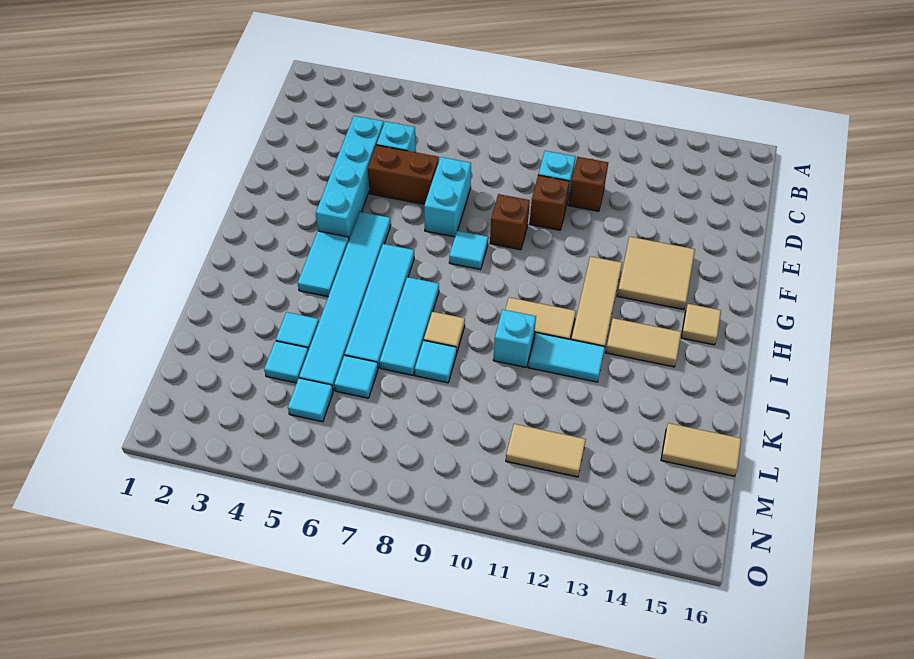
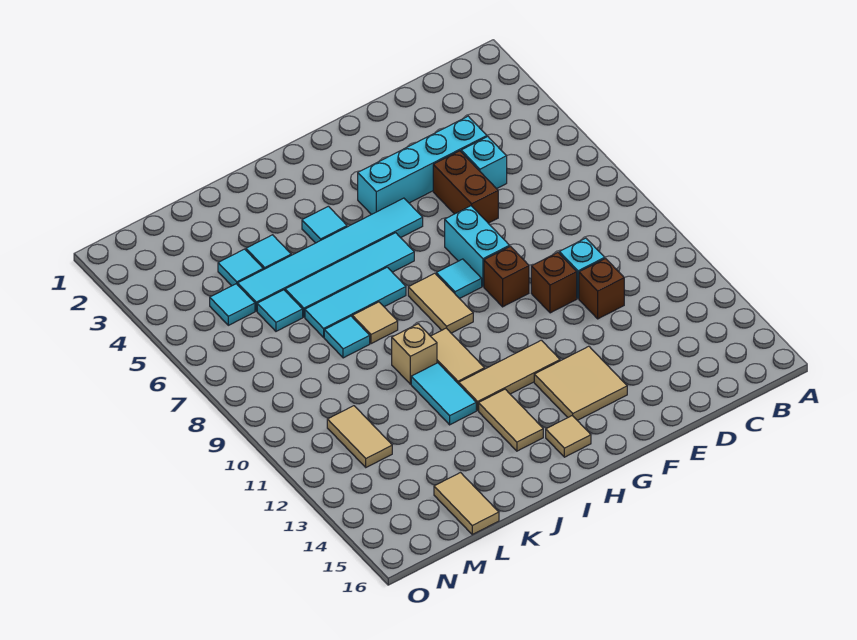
cyan brick E7:F7 level 1 -> cyan brick F7:F8 level 1
cyan tile H4:I4 level 1 -> cyan tile I4 level 1
none -> tan tile H8:H9 level 1
cyan brick J10 level 1 -> tan brick J10 level 1

